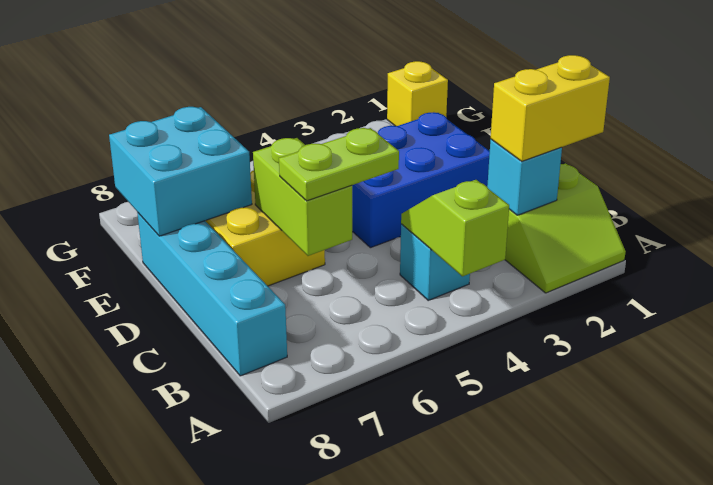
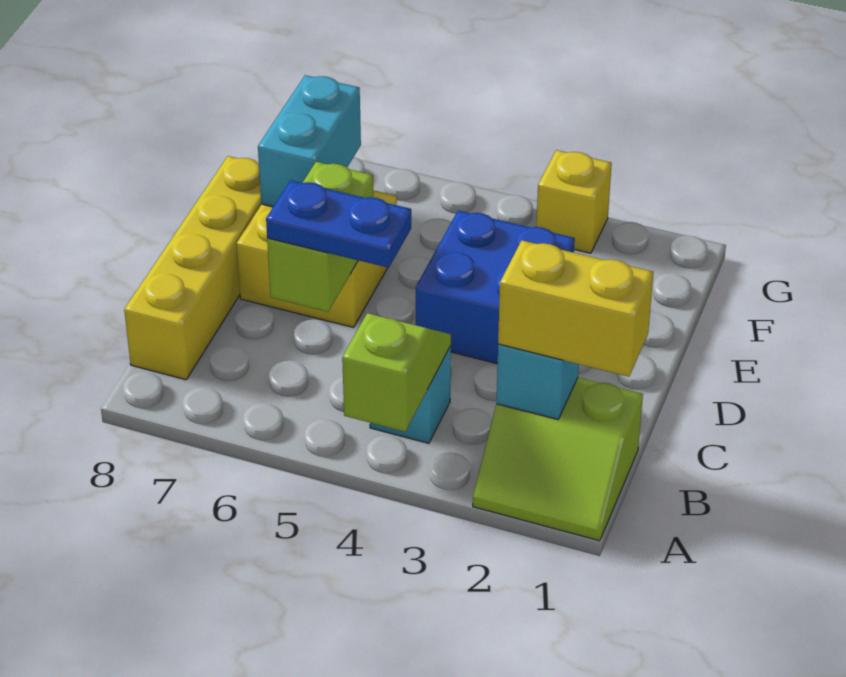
cyan brick B8:E8 level 1 -> yellow brick B8:E8 level 1
lime plate C5:C6 level 3 -> blue plate C5:C6 level 3
blue brick D2:E4 level 1 -> blue brick D3:E4 level 1
cyan brick E7:F8 level 2 -> cyan brick E7:F7 level 2
yellow brick G1 level 1 -> yellow brick G3 level 1

